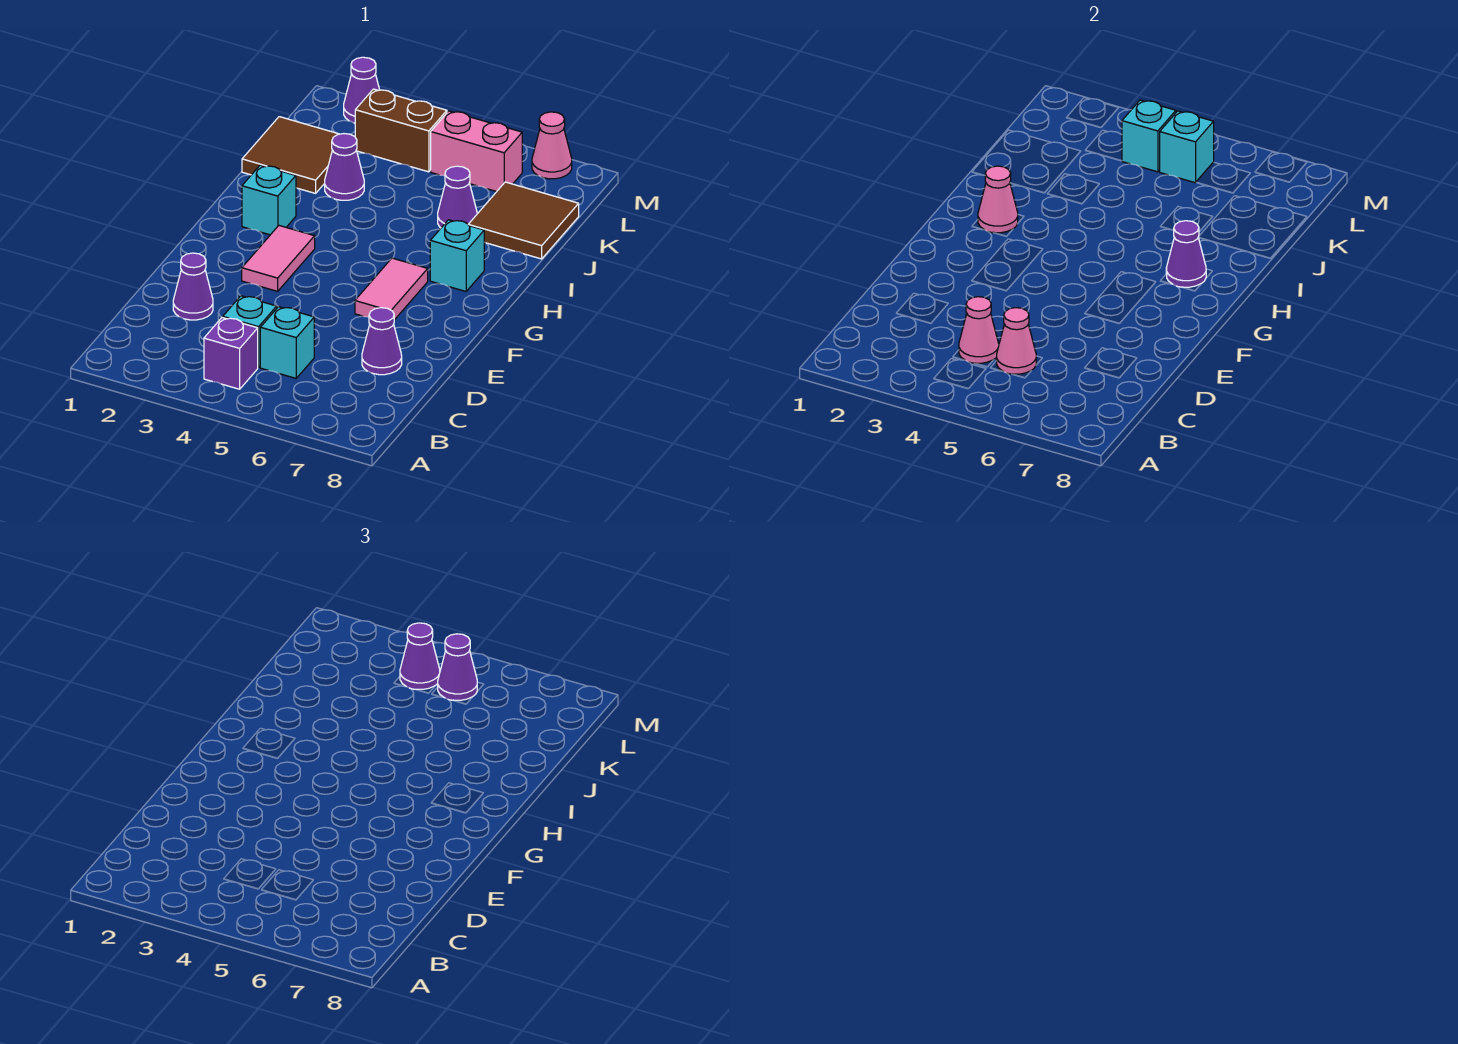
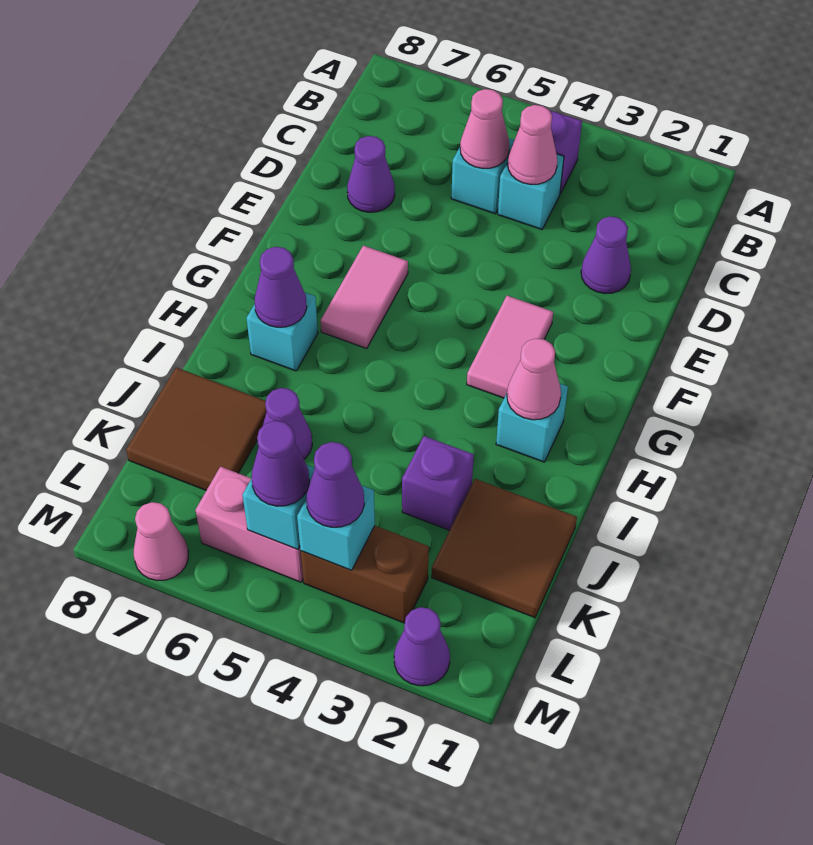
purple cone J3 level 1 -> purple brick J3 level 1

